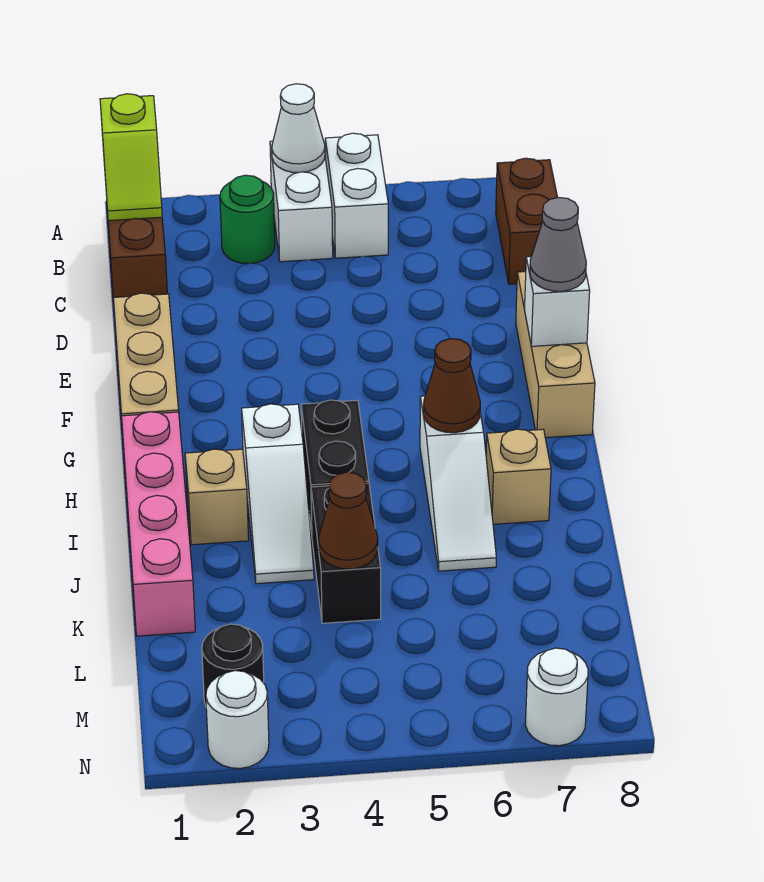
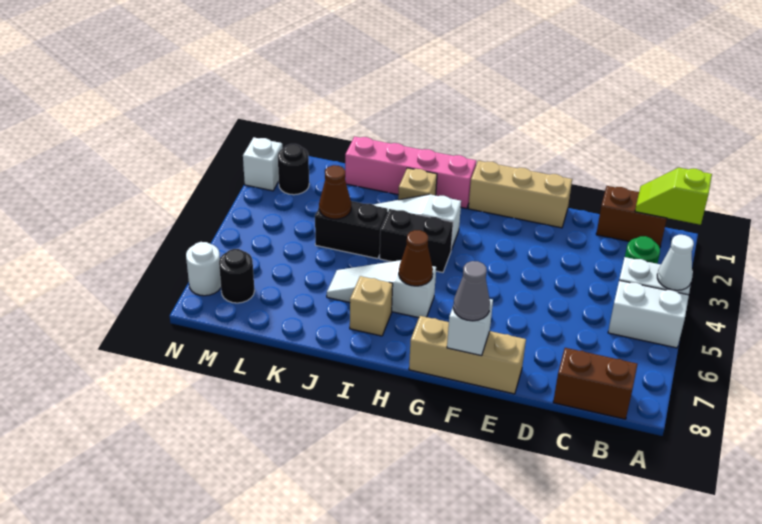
none -> black round brick M7 level 1
white round brick N2 level 1 -> white brick N2 level 1

